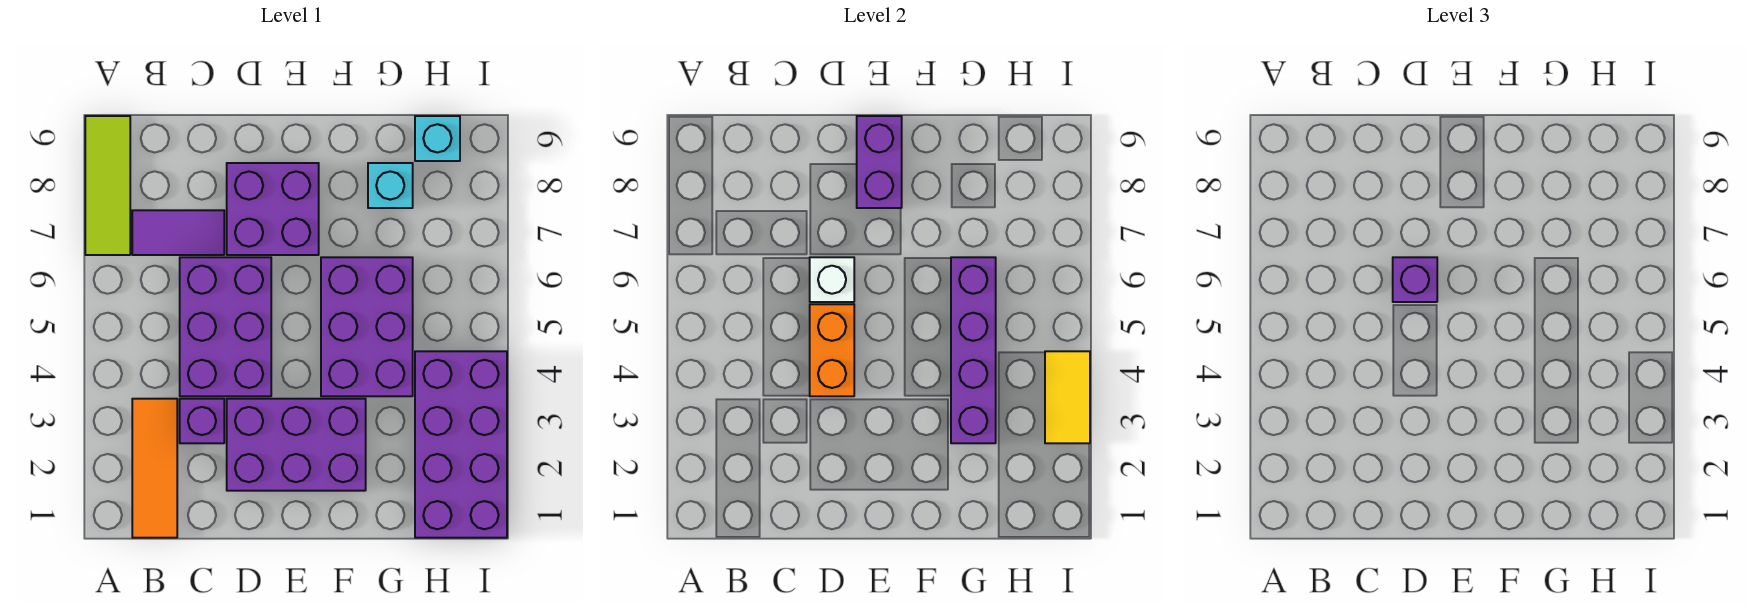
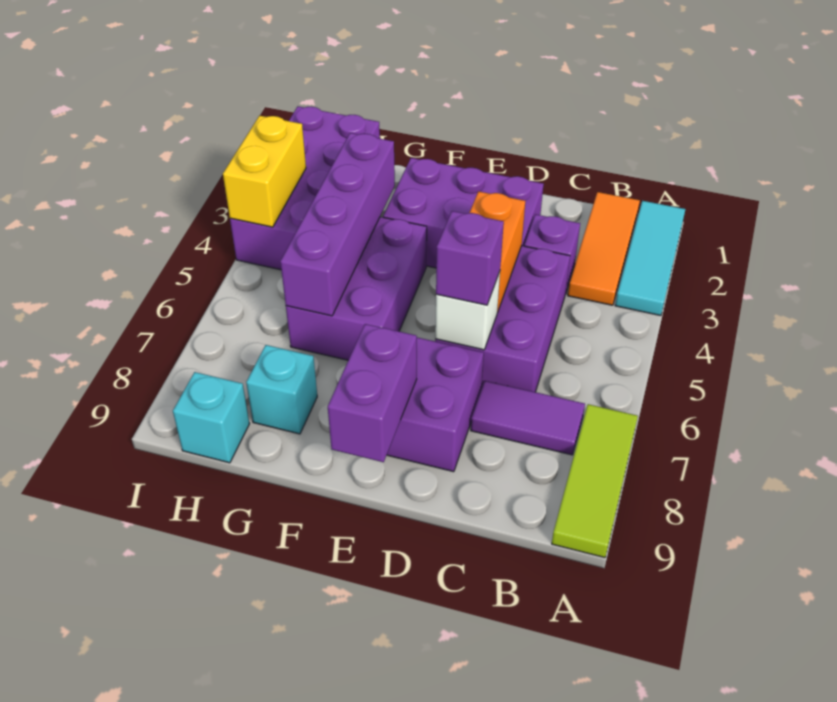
none -> cyan tile A1:A3 level 1
yellow tile I3:I4 level 2 -> yellow brick I3:I4 level 2

